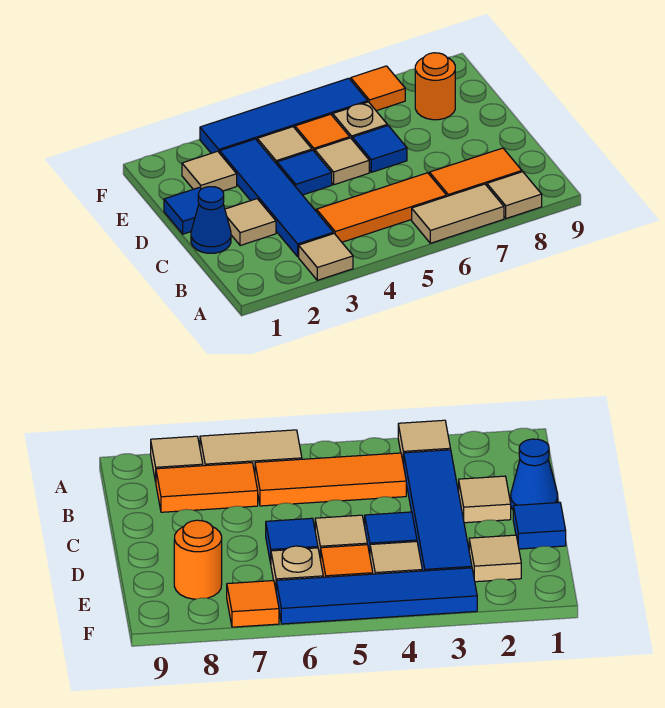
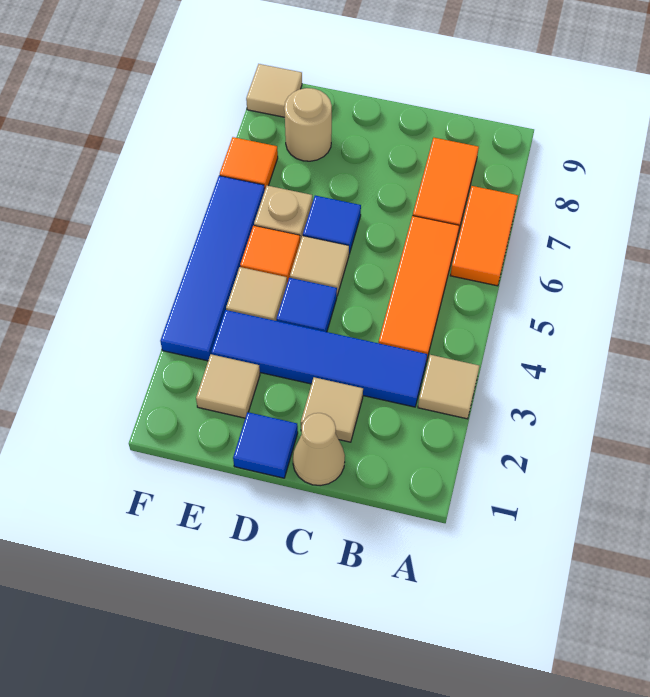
tan tile A6:A7 level 1 -> orange tile A6:A7 level 1
tan tile A8 level 1 -> tan tile F9 level 1
blue cone C1 level 1 -> tan cone C1 level 1
orange round brick E8 level 1 -> tan round brick E8 level 1

